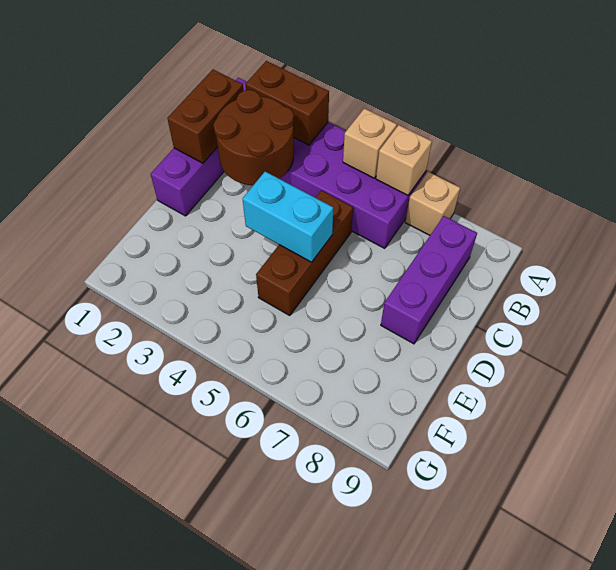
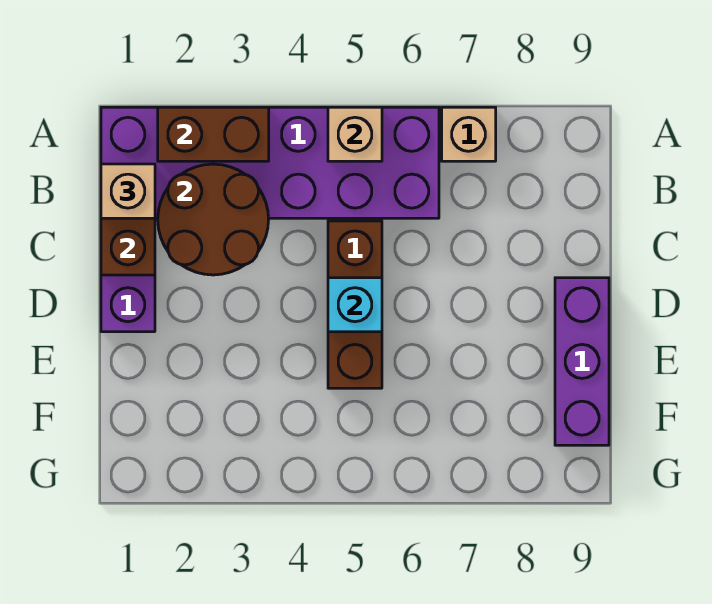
tan brick A6 level 2 -> tan brick B1 level 3
purple brick B8:D8 level 1 -> purple brick D9:F9 level 1
cyan brick D4:D5 level 2 -> cyan brick D5 level 2

